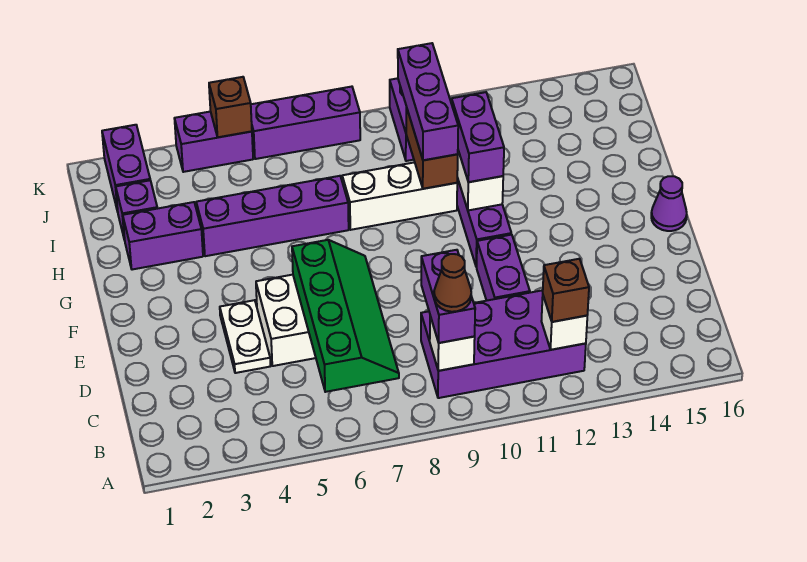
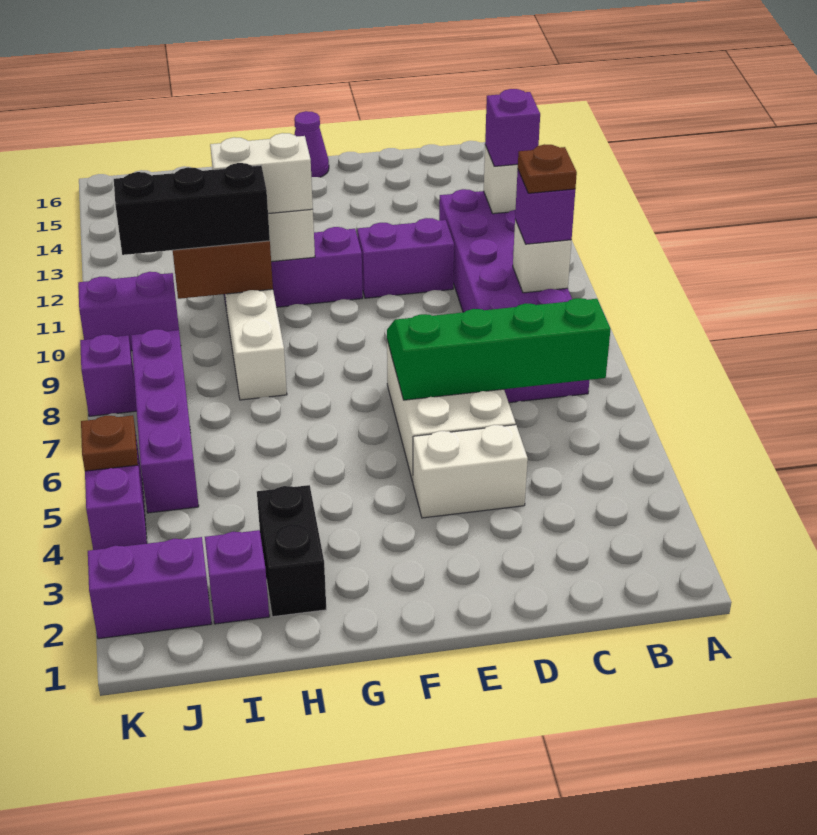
purple brick B9:C12 level 1 -> purple brick B7:C12 level 1
purple brick B9:C9 level 3 -> purple brick B9 level 3
brown cone B9 level 4 -> brown plate B9 level 4
brown brick B12 level 3 -> purple brick B12 level 3
white plate D4:E4 level 1 -> white brick D4:E4 level 1
purple brick G11:H11 level 3 -> white brick G11:H11 level 3
purple brick H2:H3 level 1 -> black brick H2:H3 level 1
purple brick H4:H7 level 1 -> purple brick J5:J8 level 1
purple brick H10:J10 level 3 -> black brick H10:J10 level 3
brown brick K5 level 2 -> brown plate K5 level 2
purple brick K6:K8 level 1 -> purple brick K8 level 1

